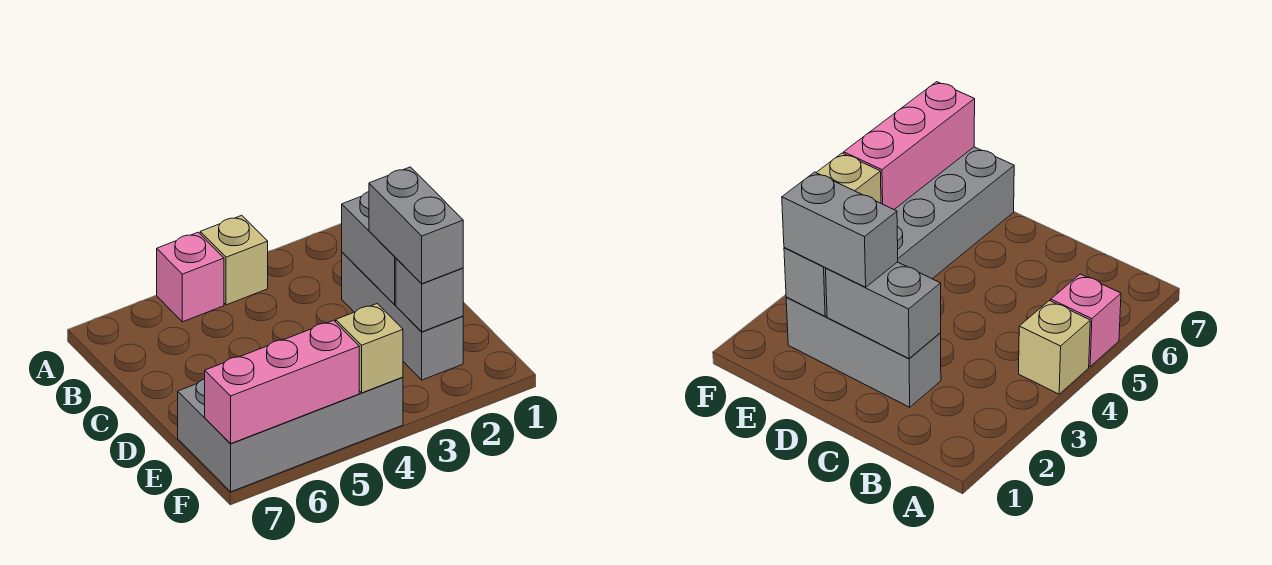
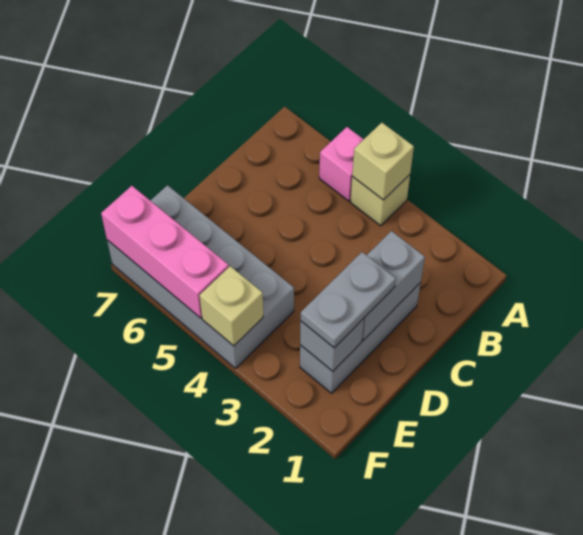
none -> tan brick A4 level 2
grey brick D2:E2 level 3 -> grey plate D2:E2 level 3

